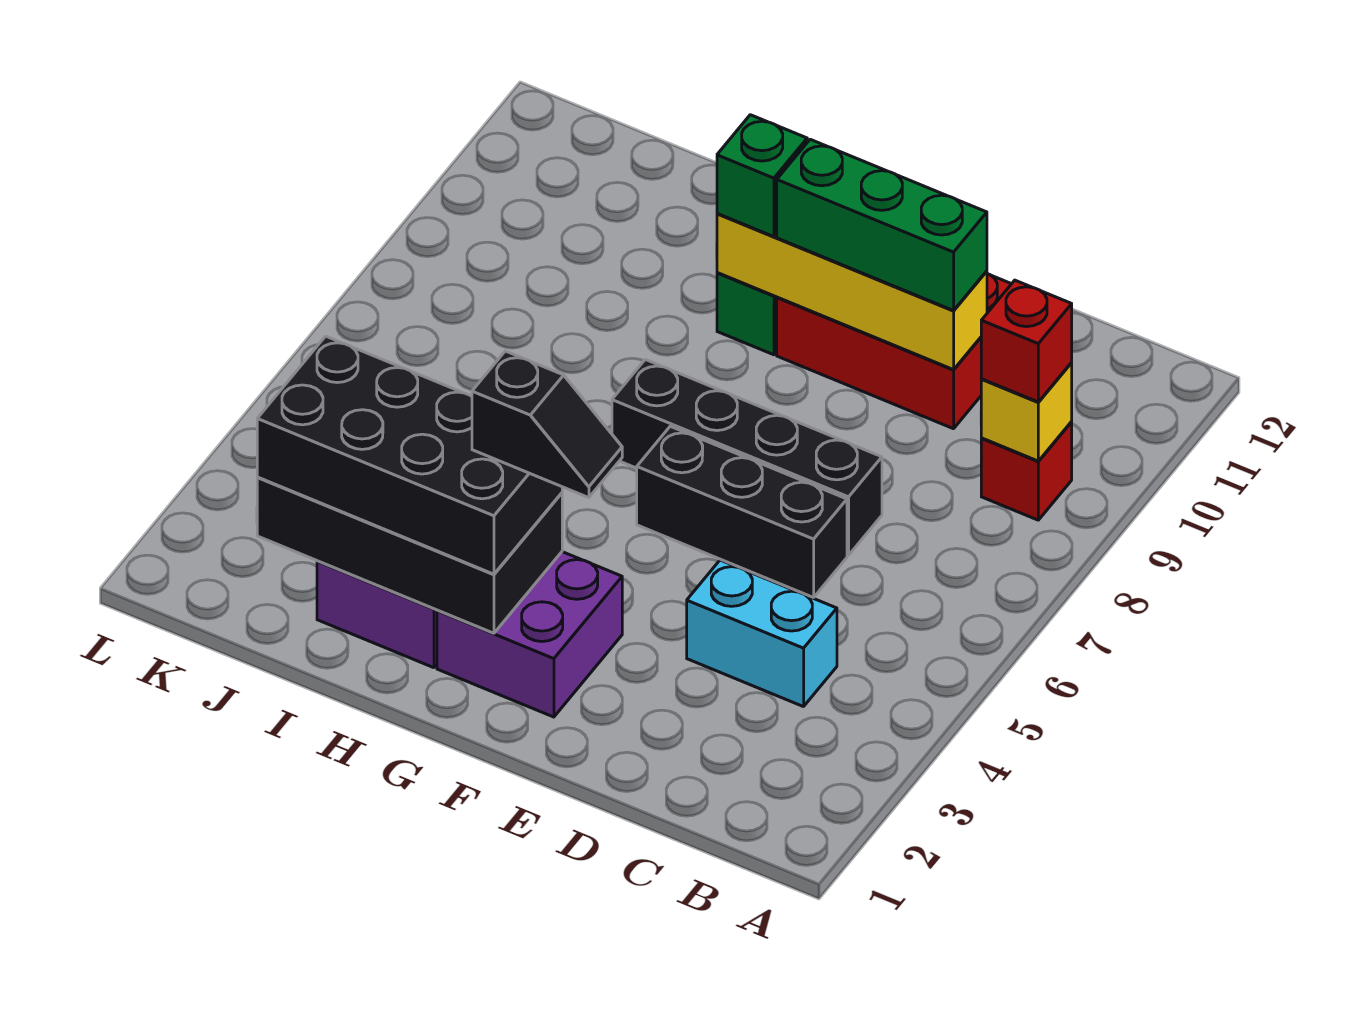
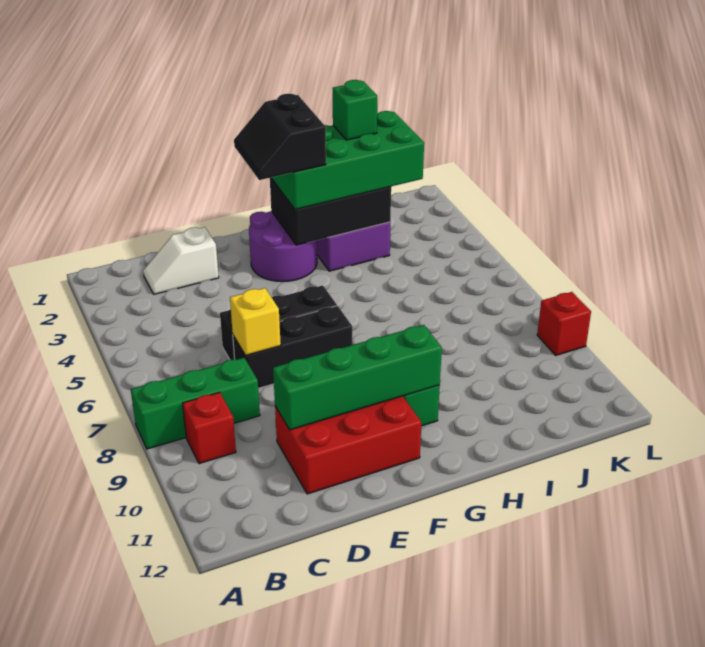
yellow brick B9 level 2 -> yellow brick D7 level 2
red brick B9 level 3 -> red brick L9 level 1
none -> white slope C2:D2 level 1 top D
cyan brick C4:D4 level 1 -> none
black brick D7:G7 level 1 -> black brick D7:F7 level 1
yellow brick D10:G10 level 2 -> green brick D10:G10 level 2
green brick D10:F10 level 3 -> green brick A8:C8 level 1
purple brick F2:G3 level 1 -> purple round brick F2:G3 level 1
black slope F3:G3 level 4 top G -> black slope F2:G3 level 4 top G
black brick G2:J3 level 2 -> black brick G2:I3 level 2
black brick G2:J3 level 3 -> green brick G2:J3 level 3
green brick G10 level 3 -> green brick I2 level 4

